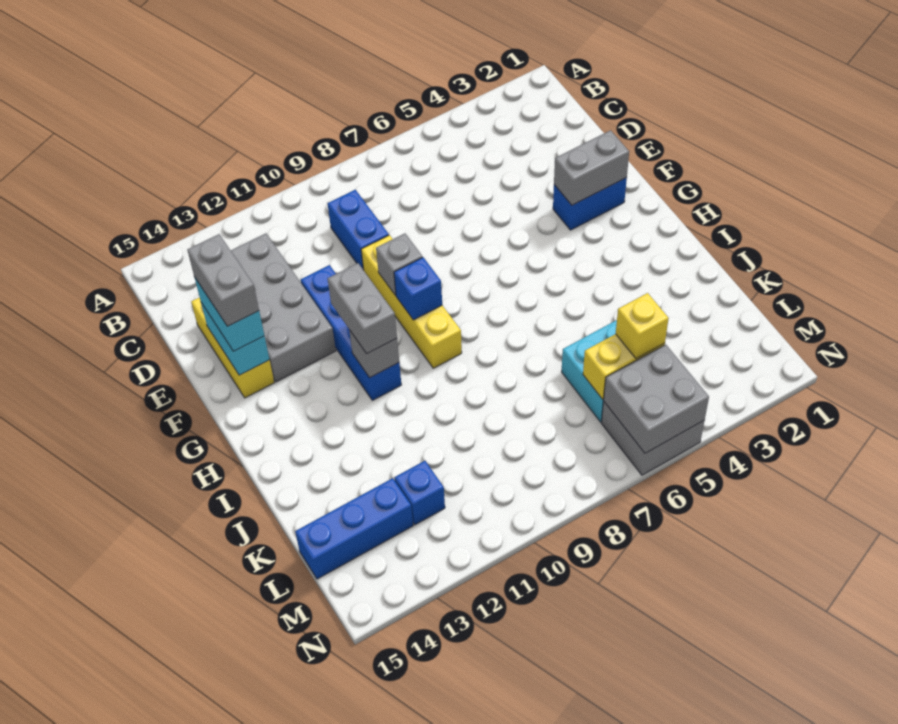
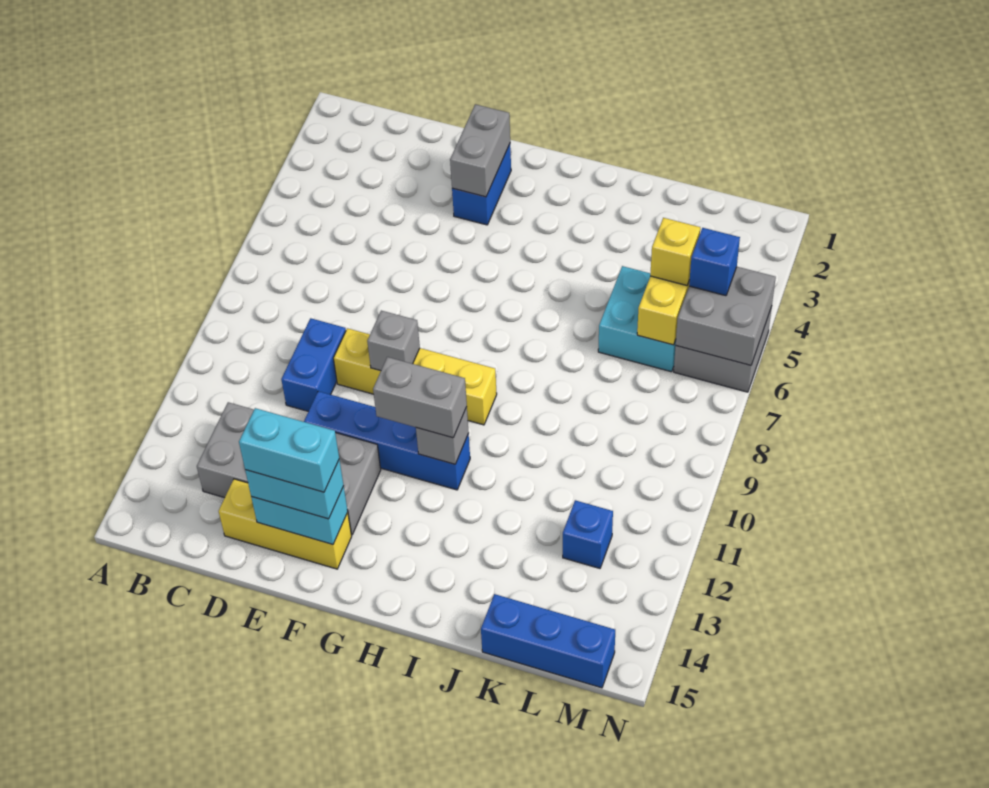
blue brick C9:D9 level 1 -> blue brick D9:D10 level 1
grey brick E14:F14 level 4 -> cyan brick E14:F14 level 4
blue brick G9 level 2 -> blue brick M5 level 3
blue brick L13:L15 level 1 -> blue brick K15:M15 level 1

